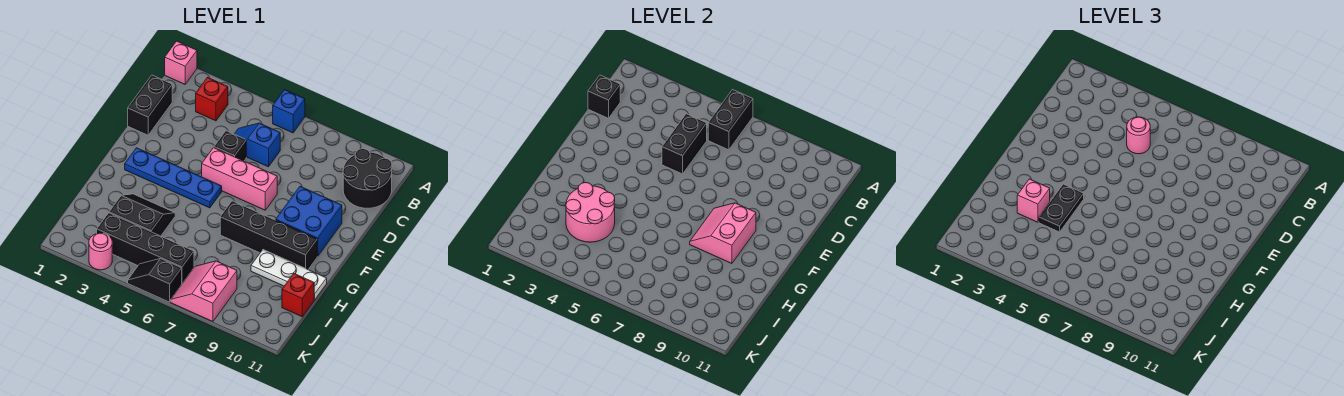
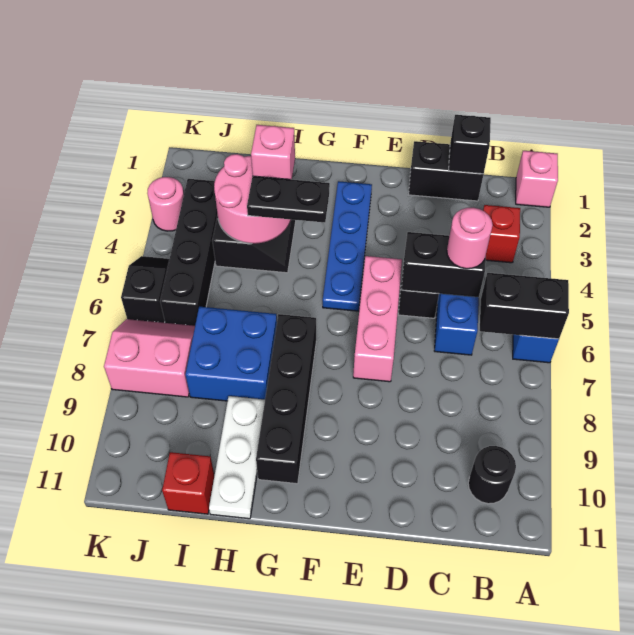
black round brick B10:C11 level 1 -> black round brick B10 level 1
blue brick E9:F10 level 1 -> blue brick H7:I8 level 1
pink slope F8:G9 level 2 top 9 -> none

